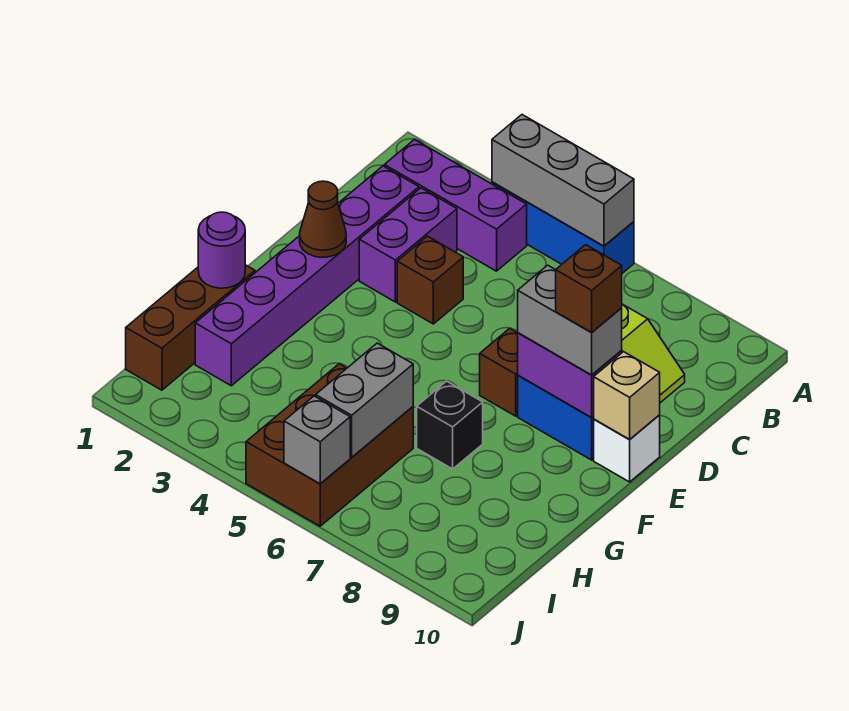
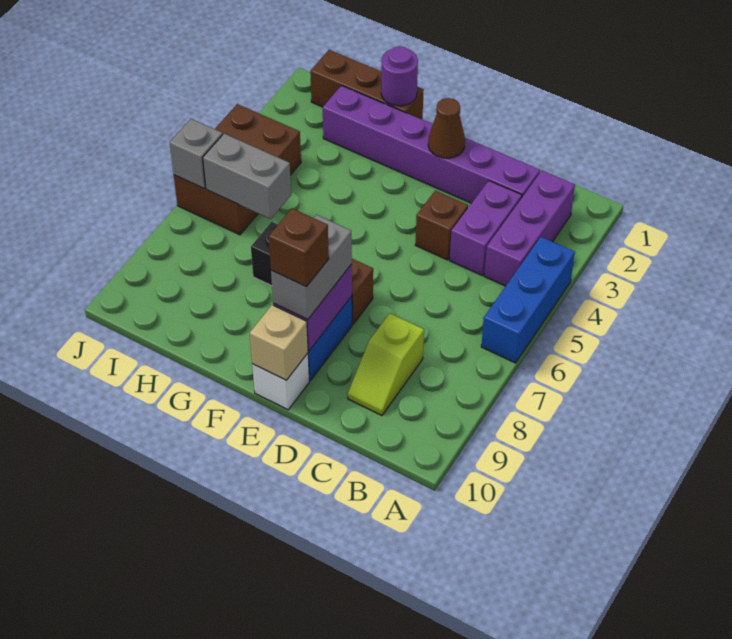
grey brick A4:A6 level 2 -> none
purple brick C3:D3 level 1 -> purple brick C3:C4 level 1
brown brick H5:J6 level 1 -> brown brick I4:J6 level 1

